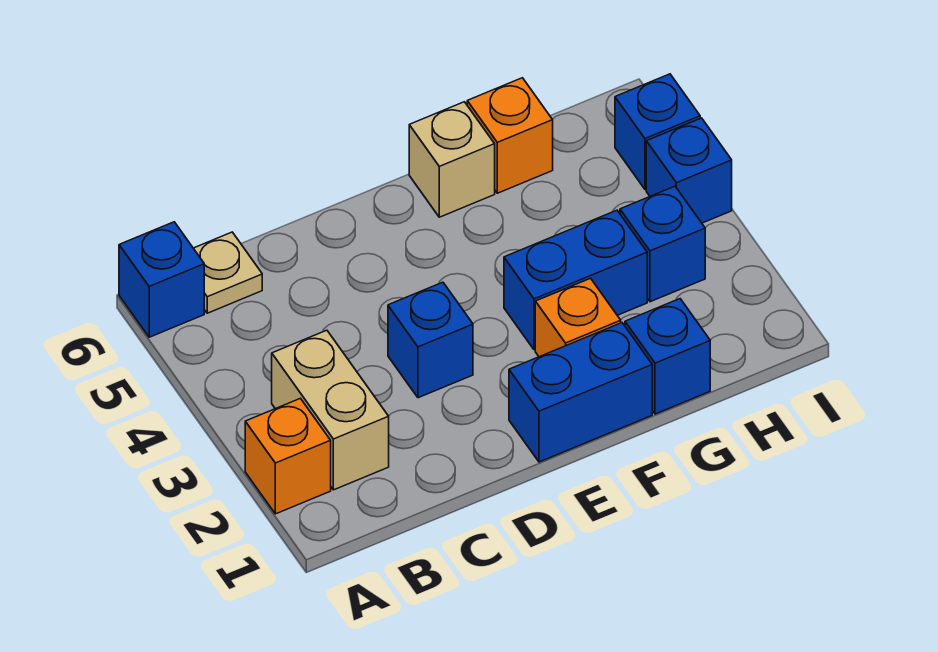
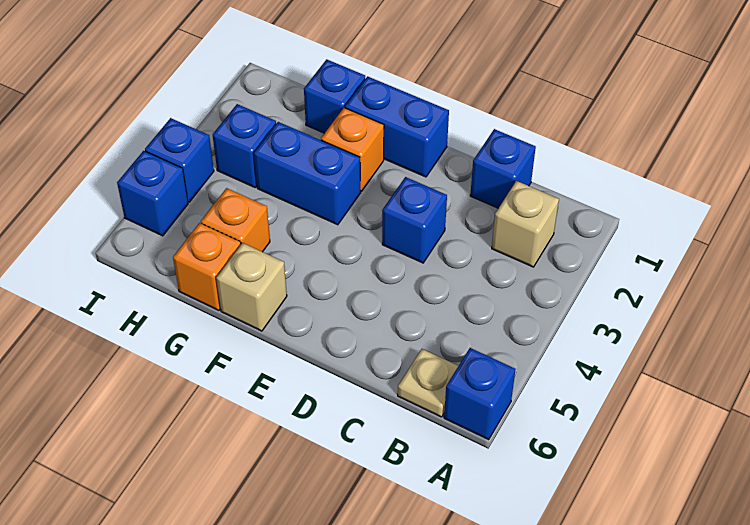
orange brick A2 level 1 -> orange brick G5 level 1
tan brick B2:B3 level 1 -> tan brick B2 level 1
none -> blue brick C1 level 1

